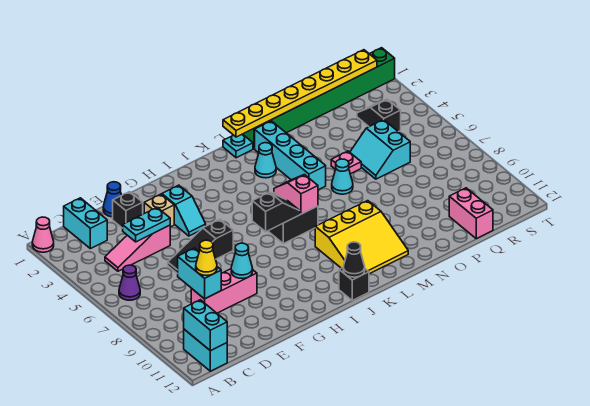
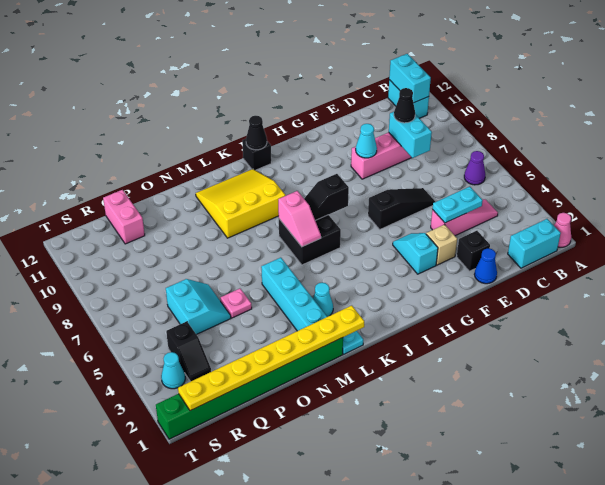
cyan brick C1:C2 level 1 -> cyan brick B1:C1 level 1
yellow cone D9 level 3 -> black cone D9 level 3
cyan cone N6 level 1 -> cyan cone S3 level 1

